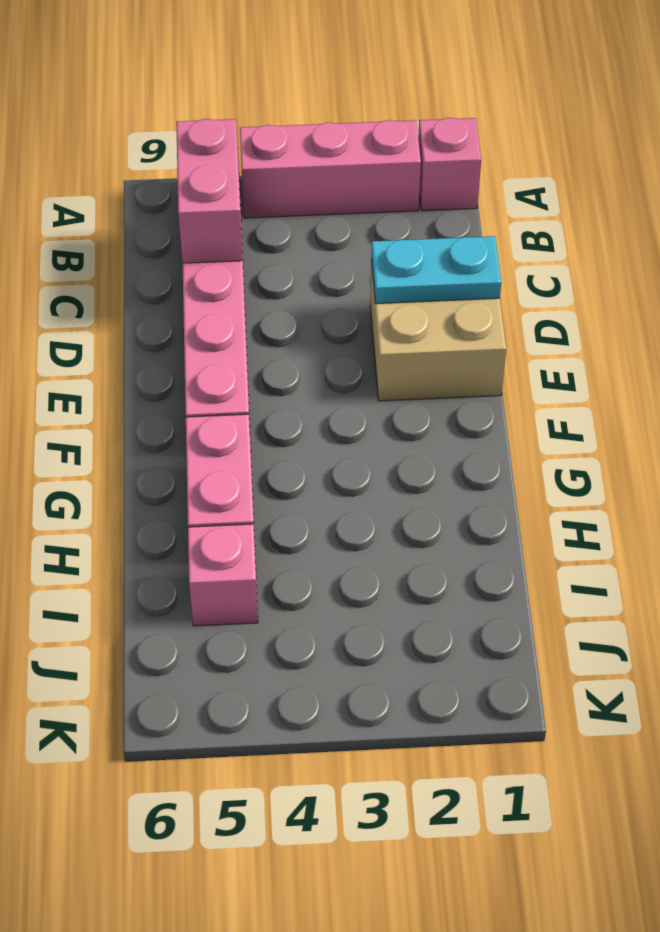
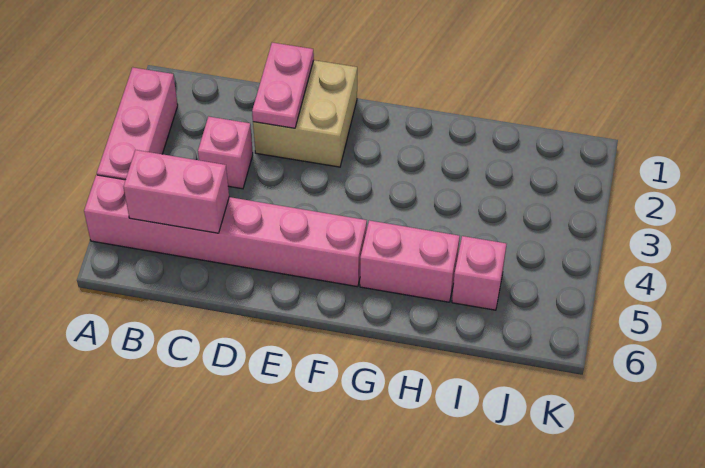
pink brick A1 level 1 -> pink brick C3 level 1
cyan plate D1:D2 level 2 -> pink plate D1:D2 level 2

